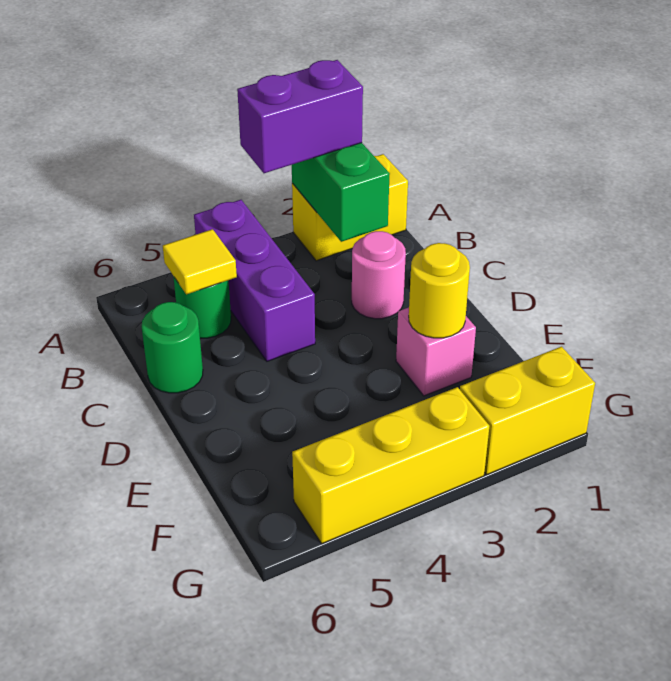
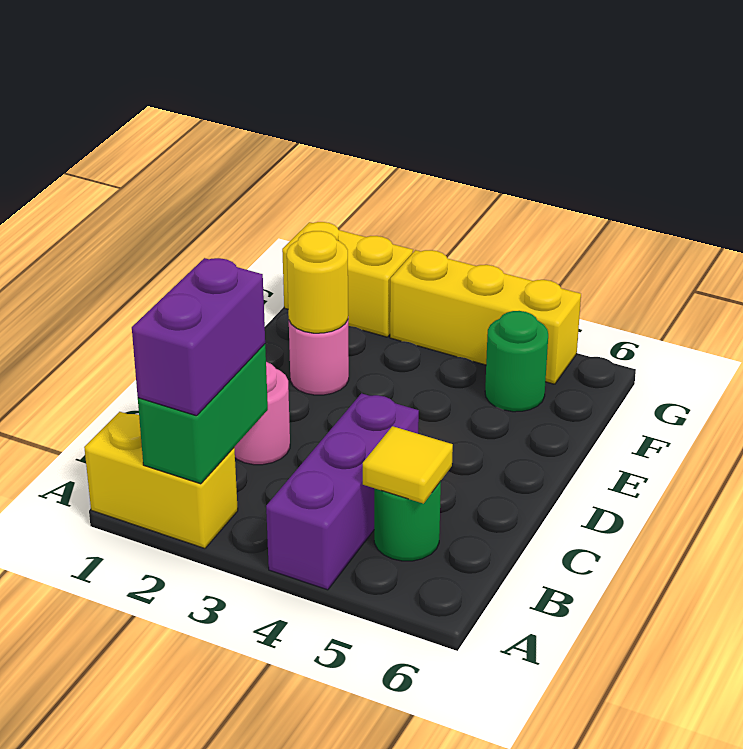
purple brick A2:A3 level 3 -> purple brick A2:B2 level 3
green round brick C6 level 1 -> green round brick F5 level 1
pink brick E2 level 1 -> pink round brick E2 level 1

